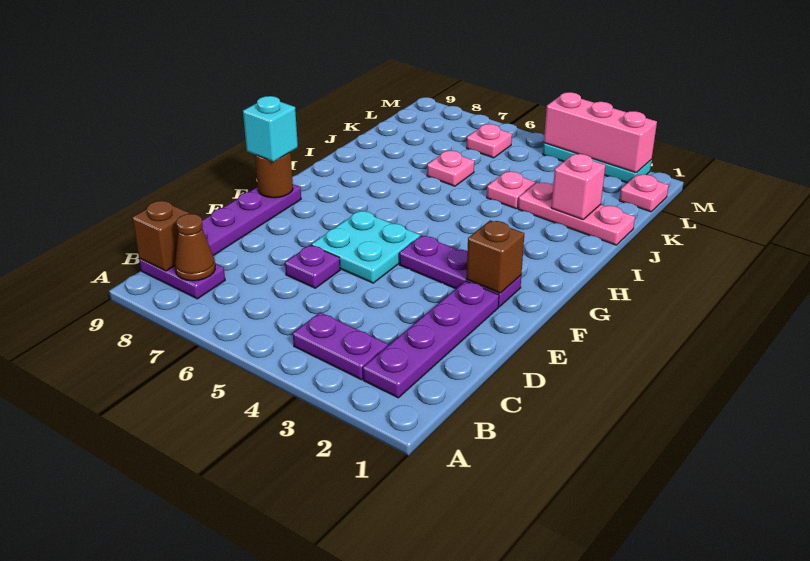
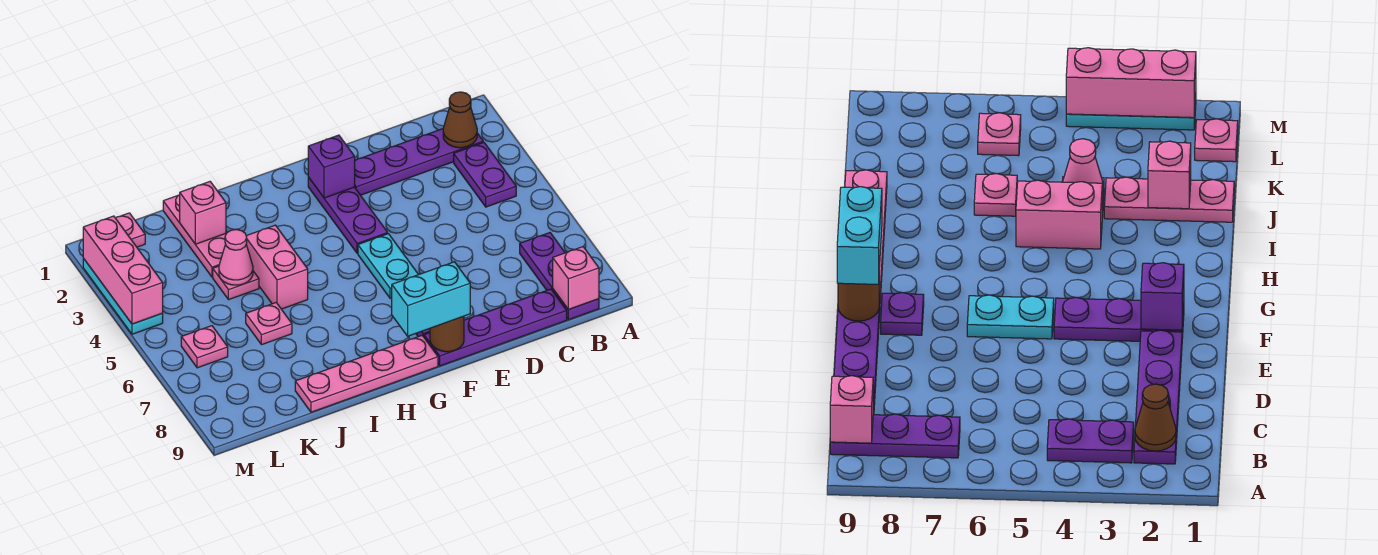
purple plate B8:B9 level 1 -> purple plate B7:B9 level 1
brown cone B8 level 2 -> brown cone B2 level 2
brown brick B9 level 2 -> pink brick B9 level 2
purple plate D6 level 1 -> purple plate F8 level 1
cyan plate E5:F6 level 1 -> cyan plate F5:F6 level 1
brown brick F2 level 2 -> purple brick F2 level 2
cyan brick F9 level 3 -> cyan brick F9:G9 level 3
none -> pink plate G9:J9 level 1
none -> pink brick I4:I5 level 1
none -> pink cone J4 level 2

